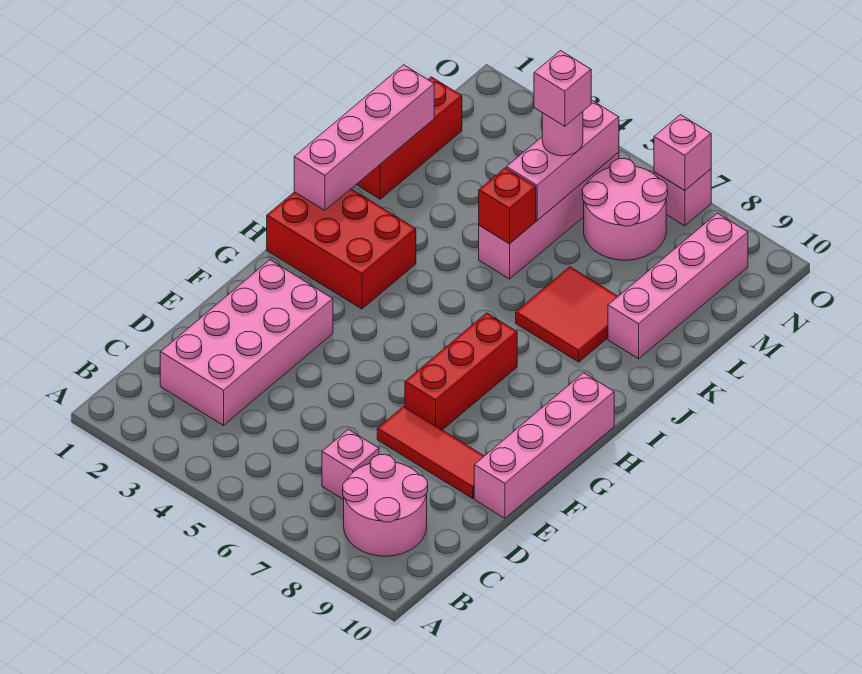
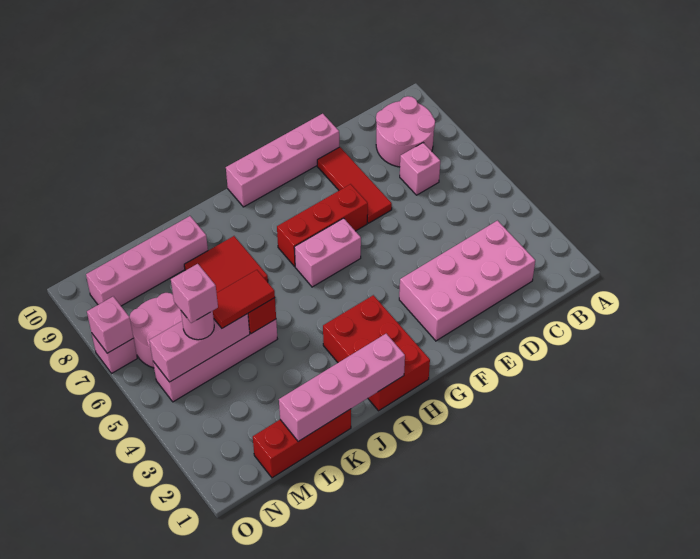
none -> pink brick G6:H6 level 1
none -> red tile K5:L5 level 3

